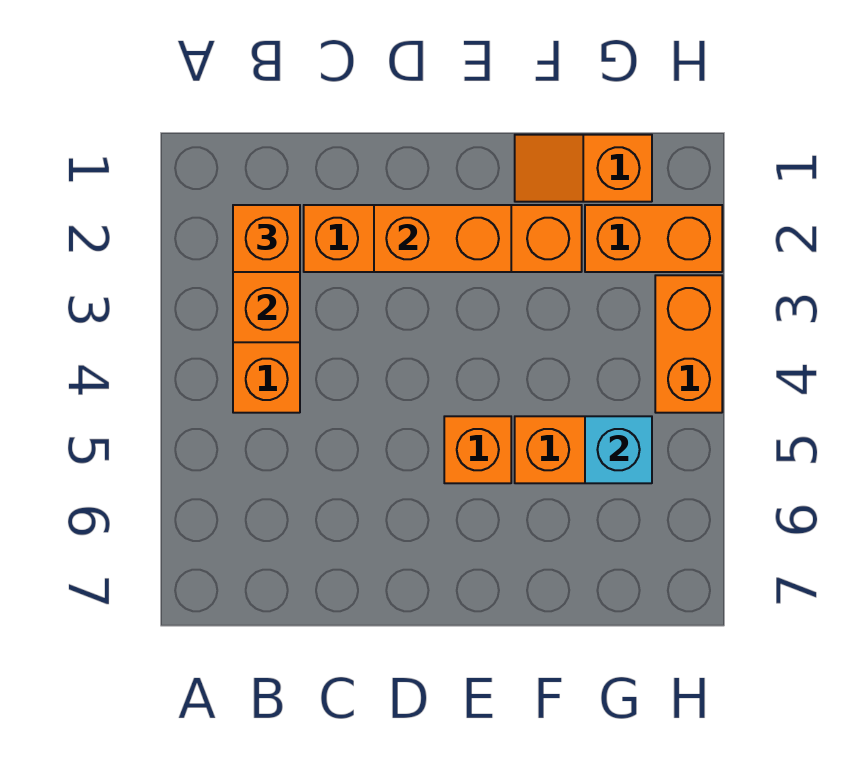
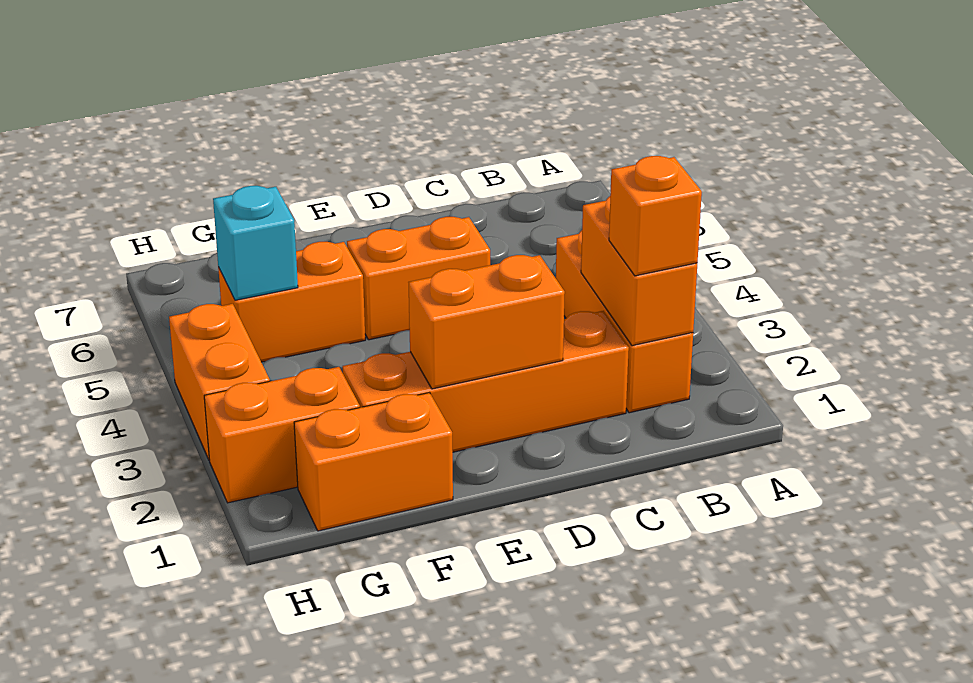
orange brick E5 level 1 -> orange brick D5:E5 level 1
orange slope F1:G1 level 1 top G -> orange brick F1:G1 level 1

